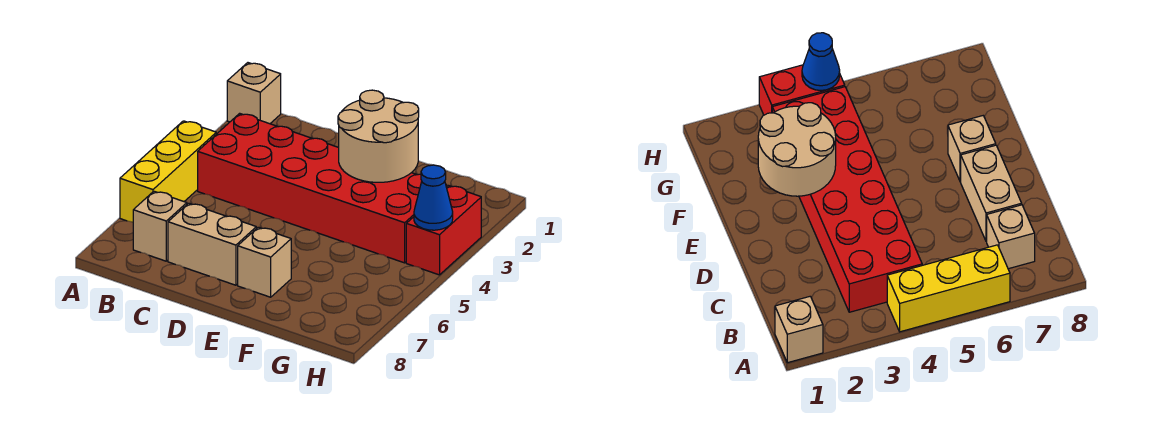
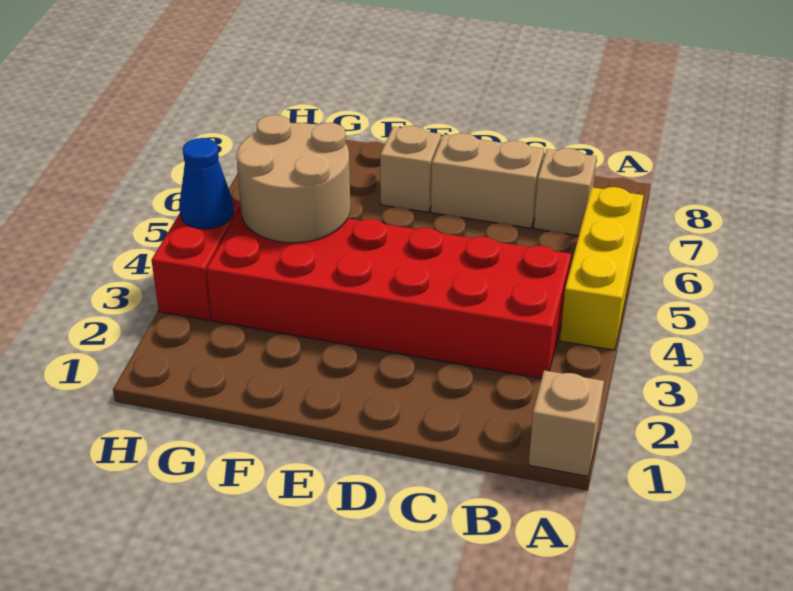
tan round brick E2:F3 level 2 -> tan round brick F4:G5 level 2

